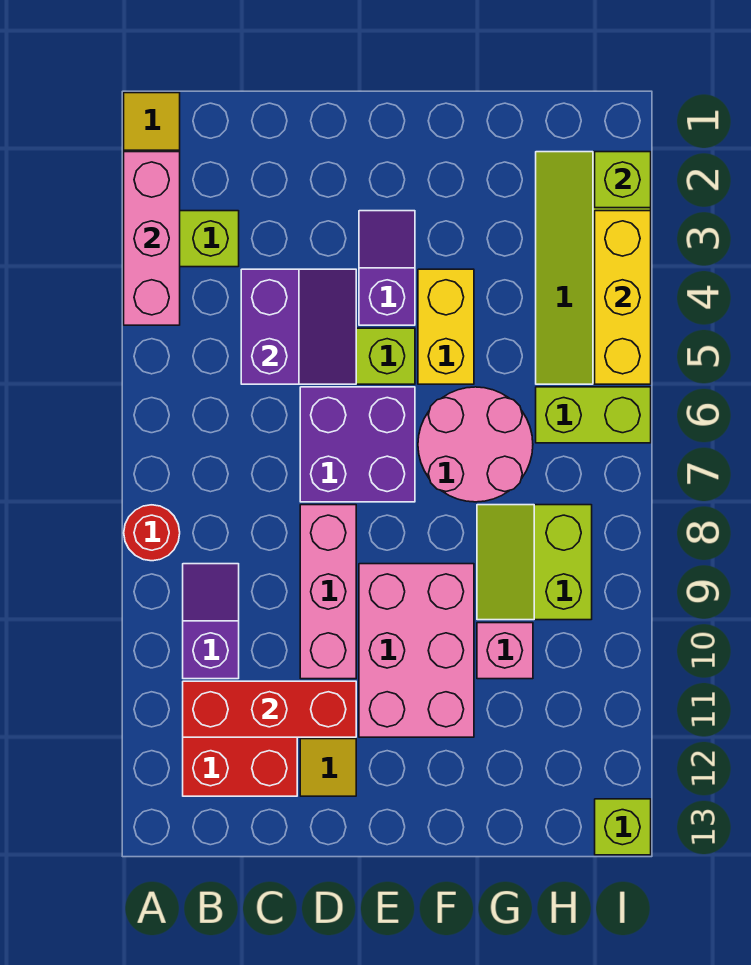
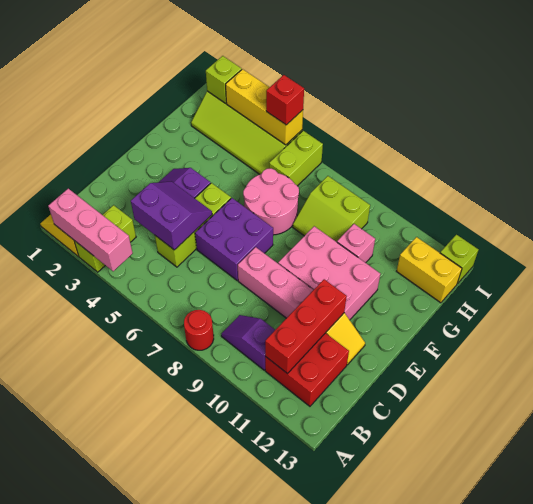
yellow brick F4:F5 level 1 -> yellow brick H12:H13 level 1
none -> red brick I5 level 3

